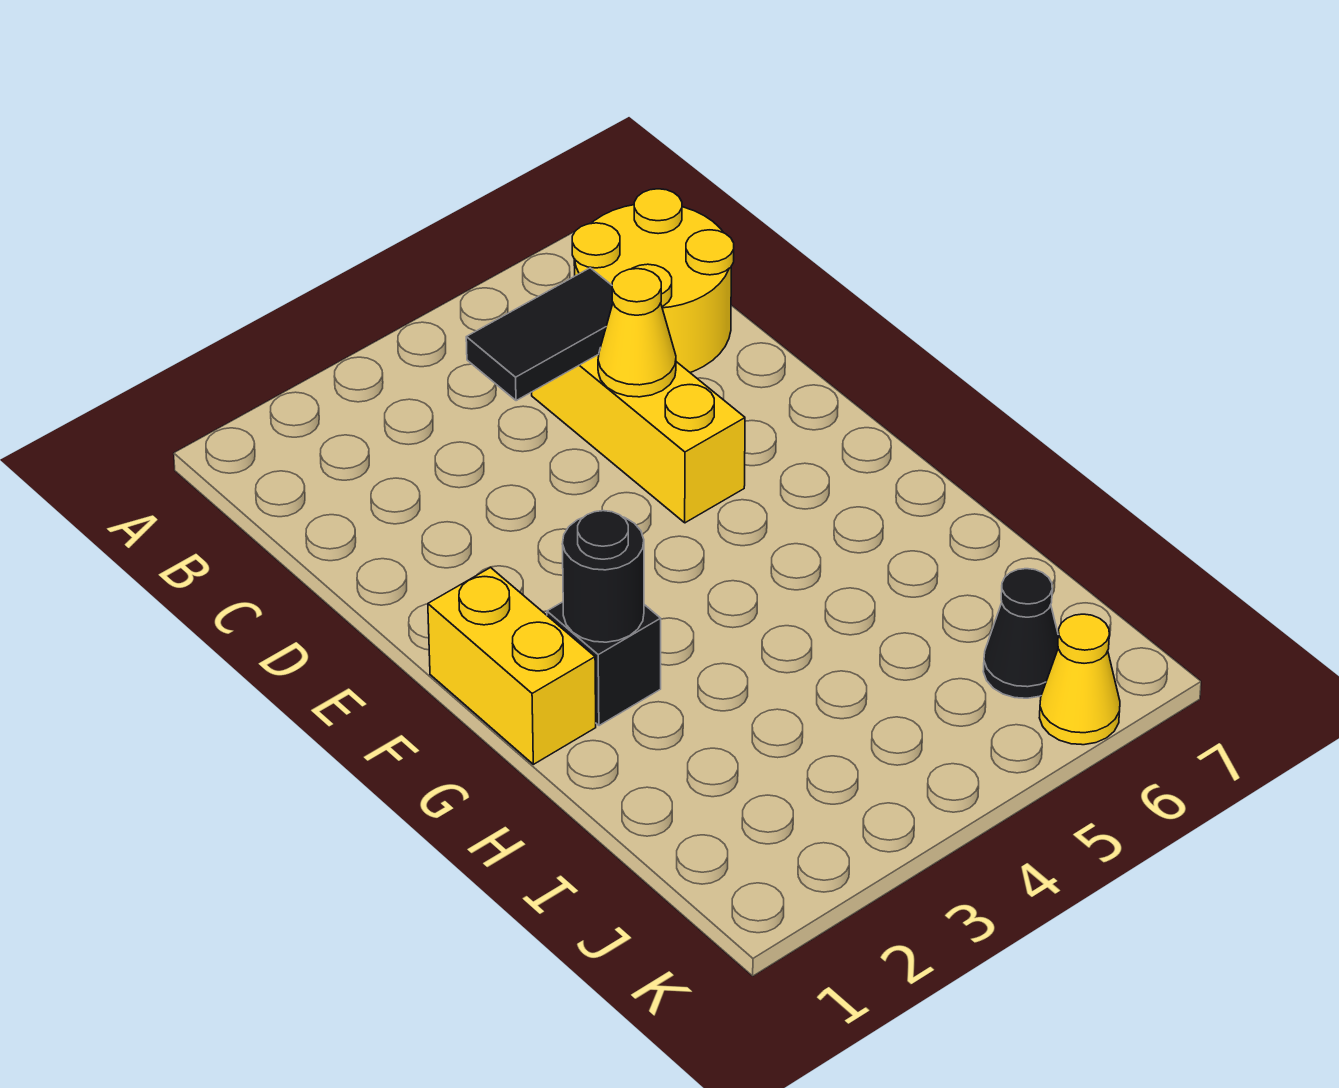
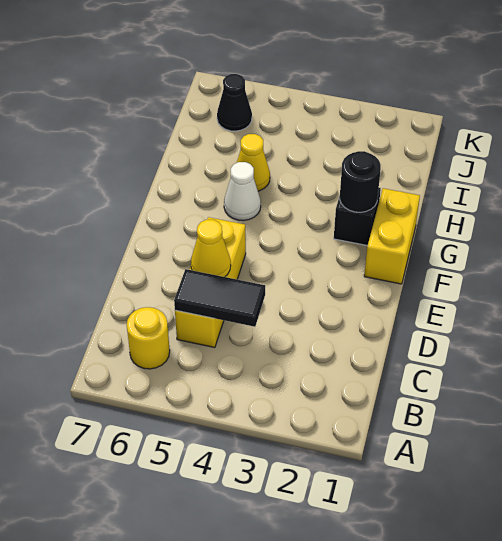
yellow round brick B6:C7 level 1 -> yellow round brick B6 level 1
none -> white cone G5 level 1
yellow cone K6 level 1 -> yellow cone H5 level 1

